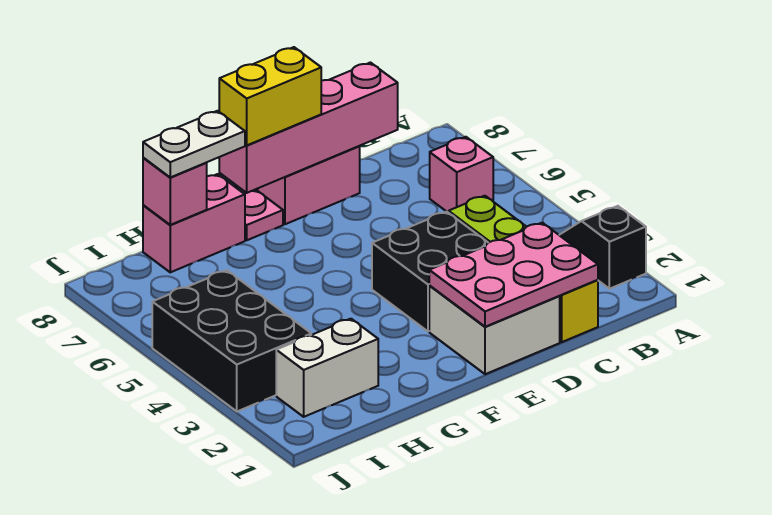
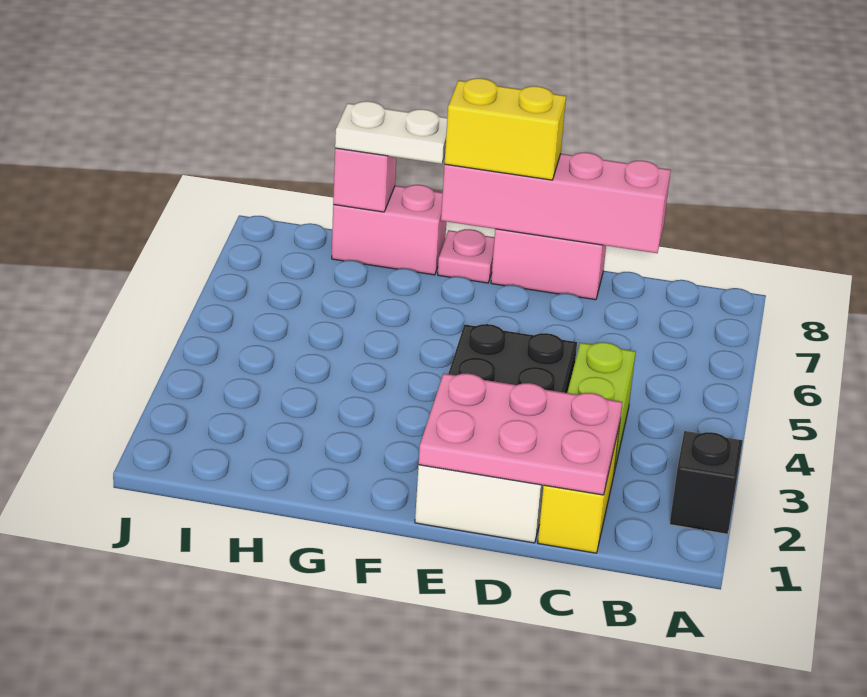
pink brick B6 level 1 -> none
white brick H2:I2 level 1 -> none
black brick I3:J5 level 1 -> none

